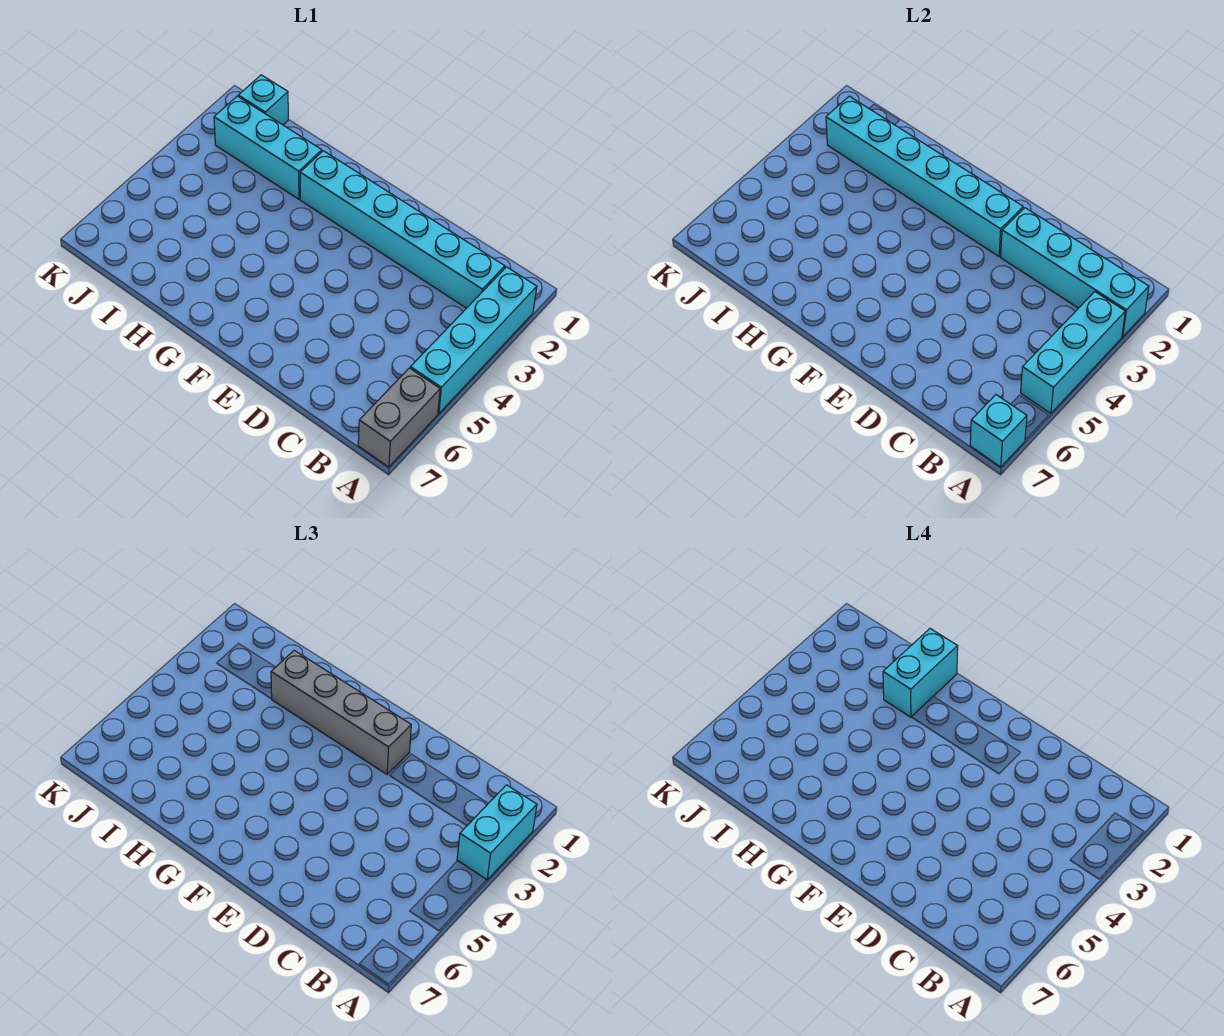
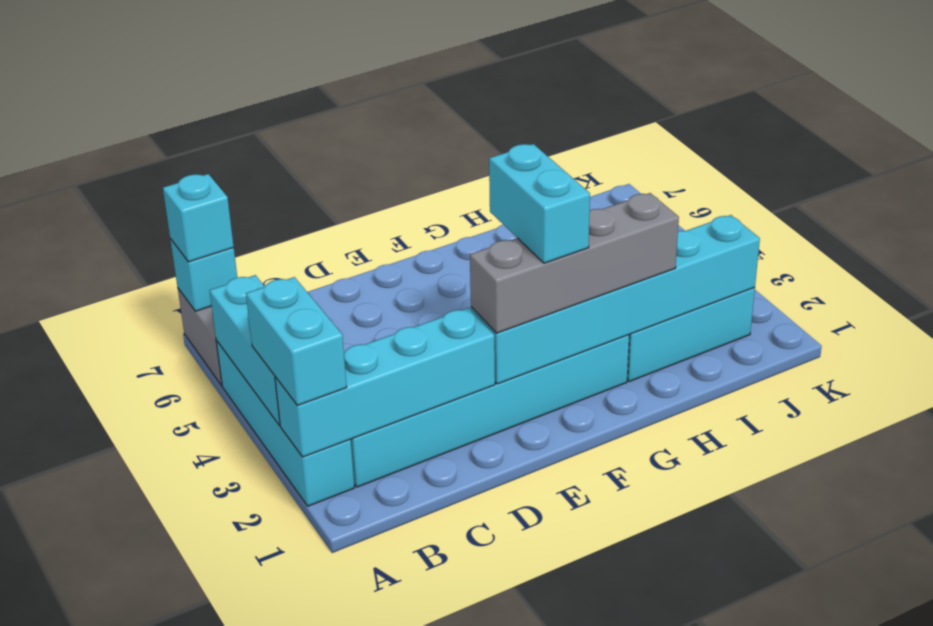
cyan brick H1:H2 level 4 -> cyan brick F2:F3 level 4
cyan brick J1 level 1 -> cyan brick A7 level 3

